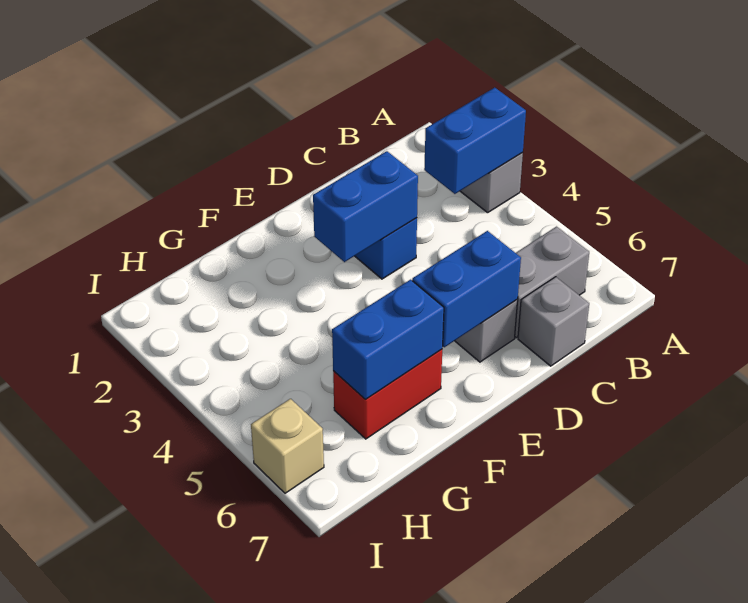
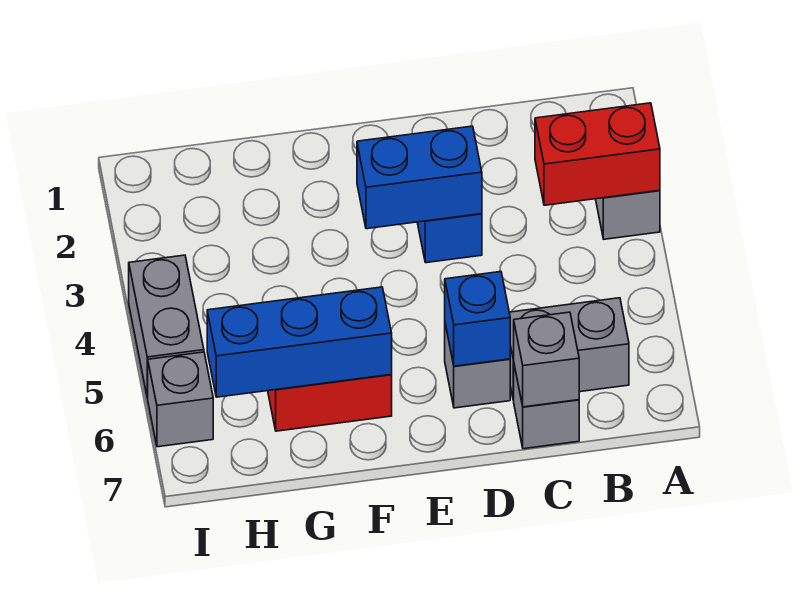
blue brick A3:B3 level 2 -> red brick A3:B3 level 2
none -> grey brick C7 level 2
blue brick D6:E6 level 2 -> blue brick D6 level 2
blue brick F6:G6 level 2 -> blue brick F6:H6 level 2
none -> grey brick I4:I5 level 1
tan brick I6 level 1 -> grey brick I6 level 1

